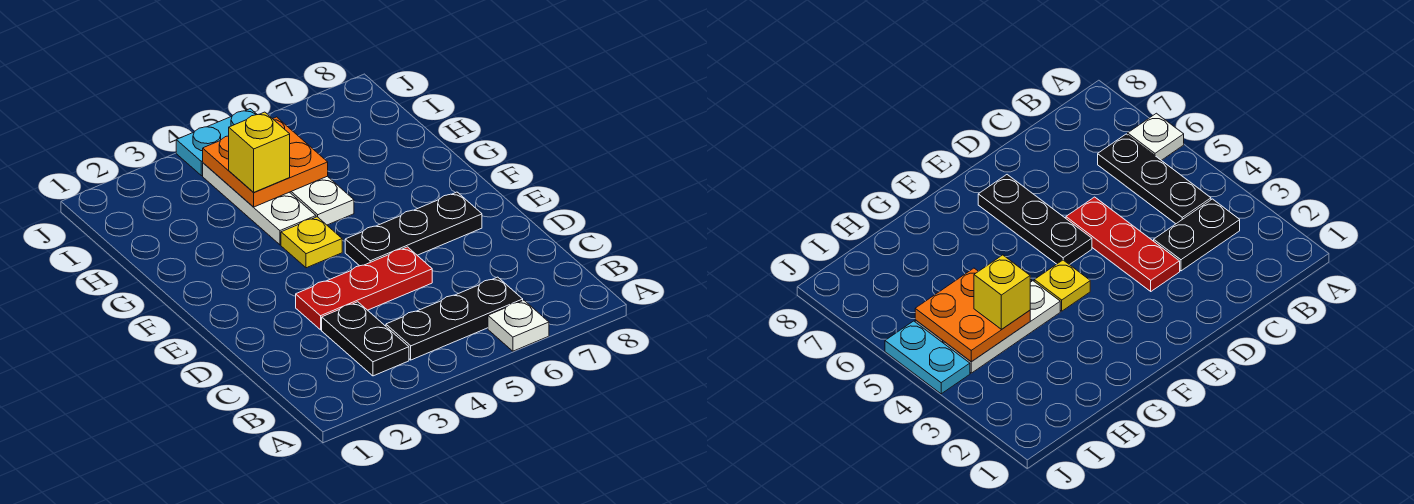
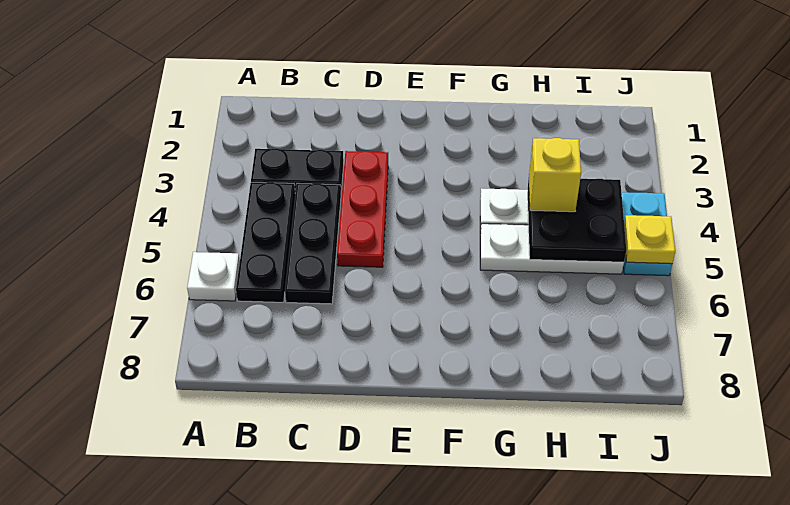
black plate E5:E7 level 1 -> black plate C4:C6 level 1
yellow plate F4 level 1 -> yellow plate J5 level 2
orange plate H4:I5 level 2 -> black plate H4:I5 level 2

